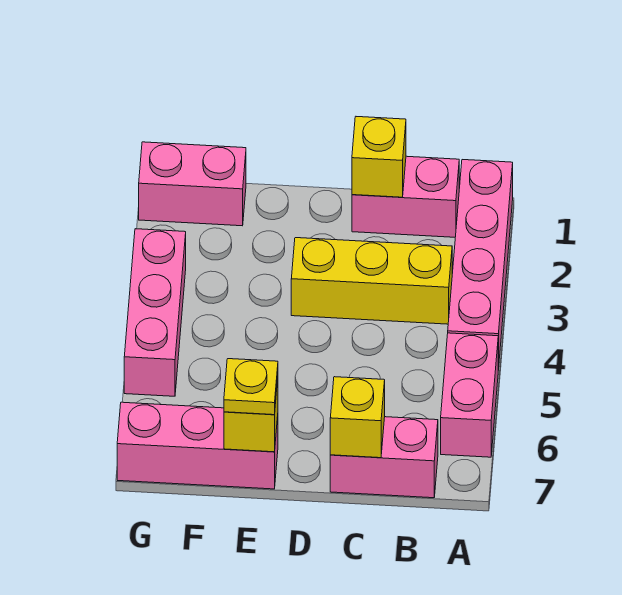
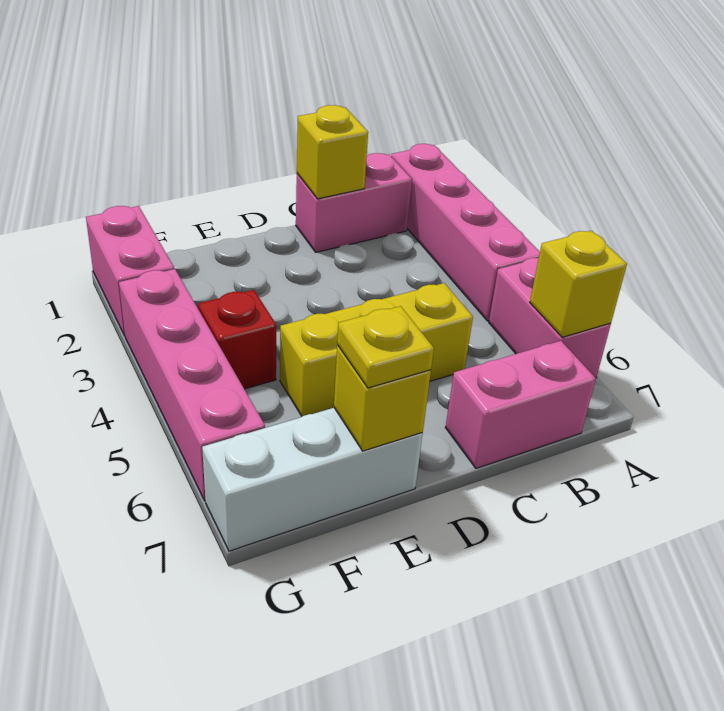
yellow brick B3:D3 level 1 -> yellow brick C5:E5 level 1
yellow brick C7 level 2 -> yellow brick A6 level 2
pink brick E7:G7 level 1 -> white brick E7:G7 level 1
pink brick F1:G1 level 1 -> pink brick G1:G2 level 1
none -> red brick F4 level 1
pink brick G3:G5 level 1 -> pink brick G3:G6 level 1

